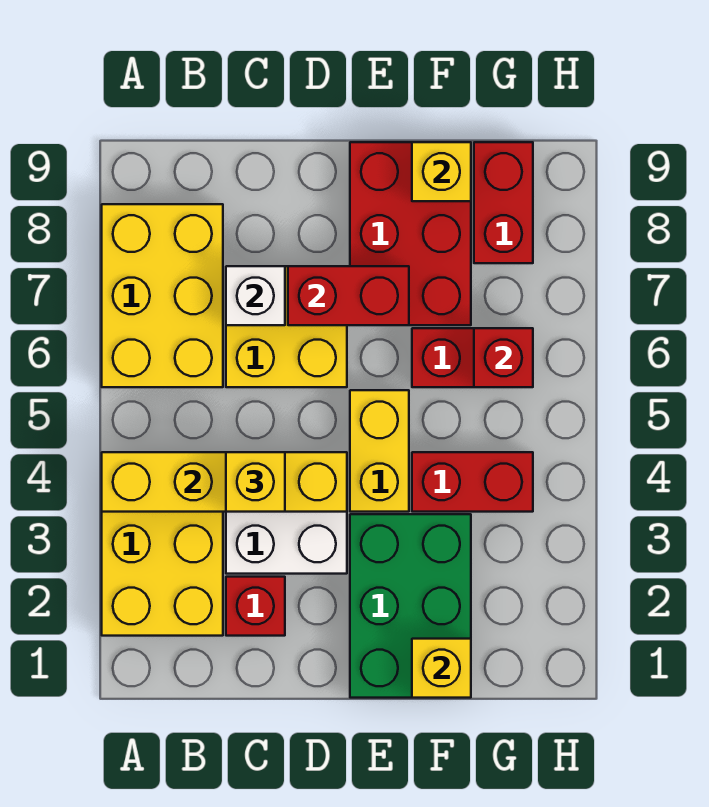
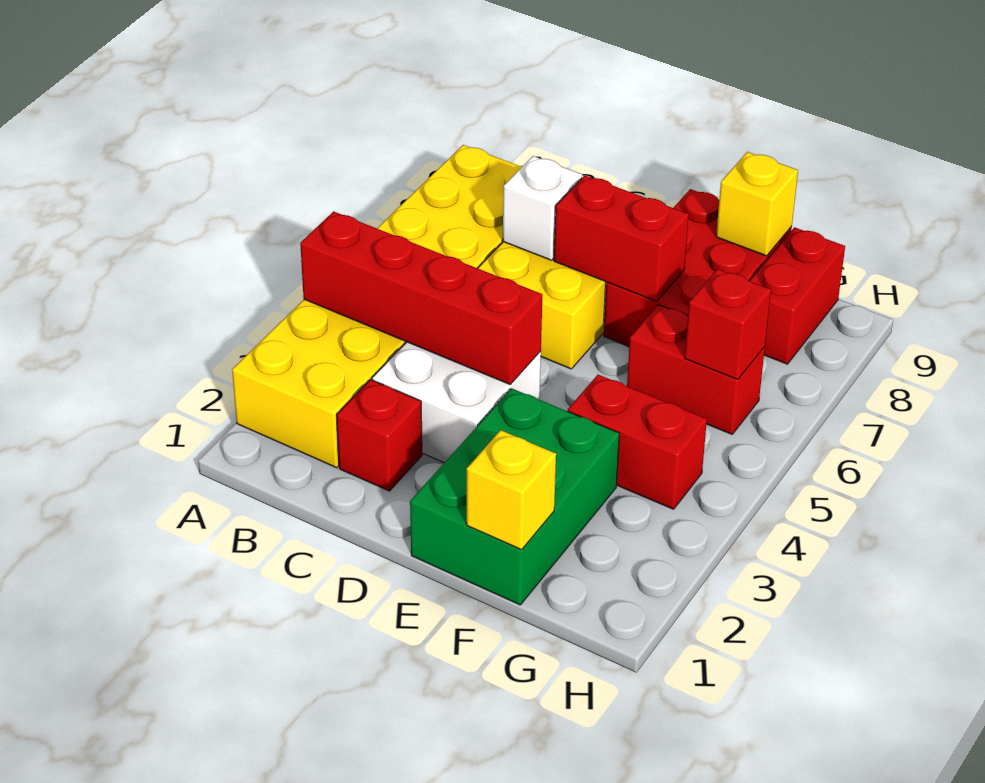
yellow brick A4:D4 level 2 -> red brick A4:D4 level 2
yellow brick C4 level 3 -> none
yellow brick E4:E5 level 1 -> none

